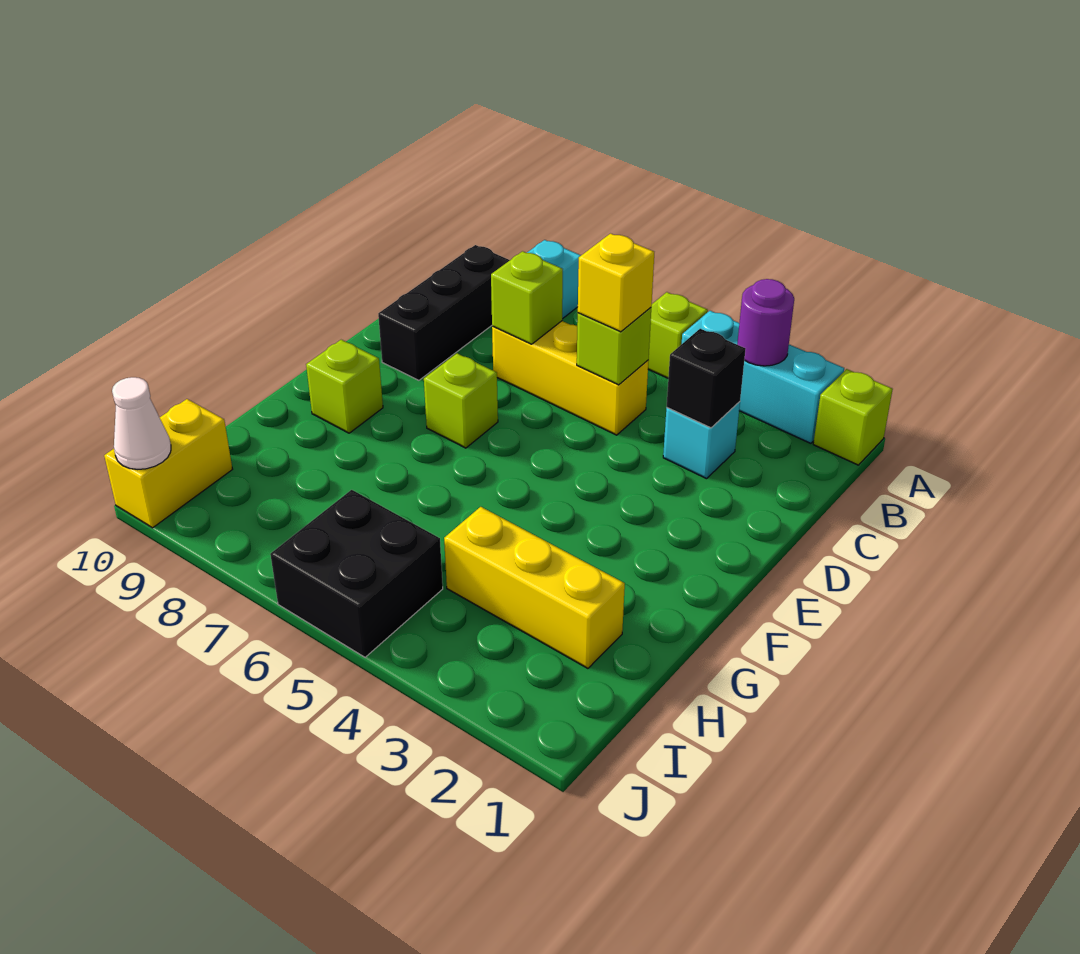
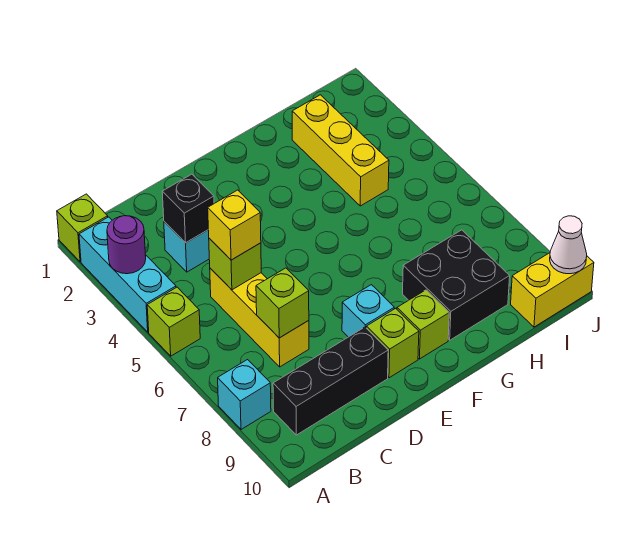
lime brick E7 level 1 -> lime brick E9 level 1
none -> cyan brick E8 level 1
black brick I5:J6 level 1 -> black brick G8:H9 level 1

